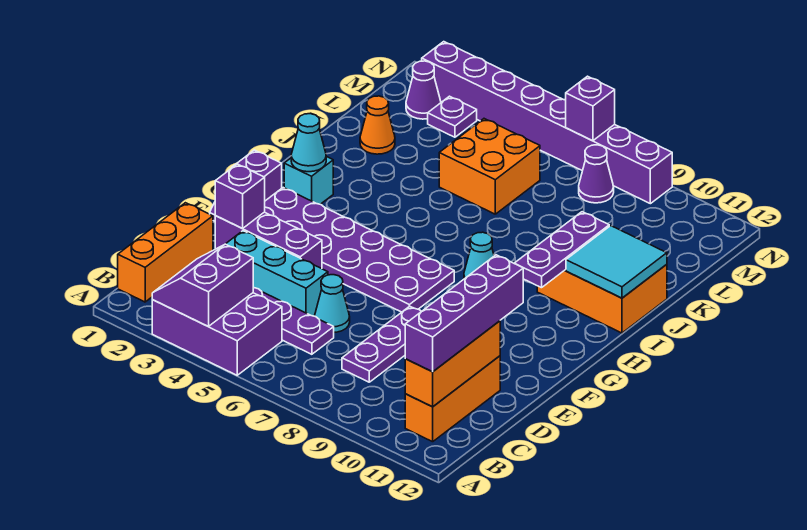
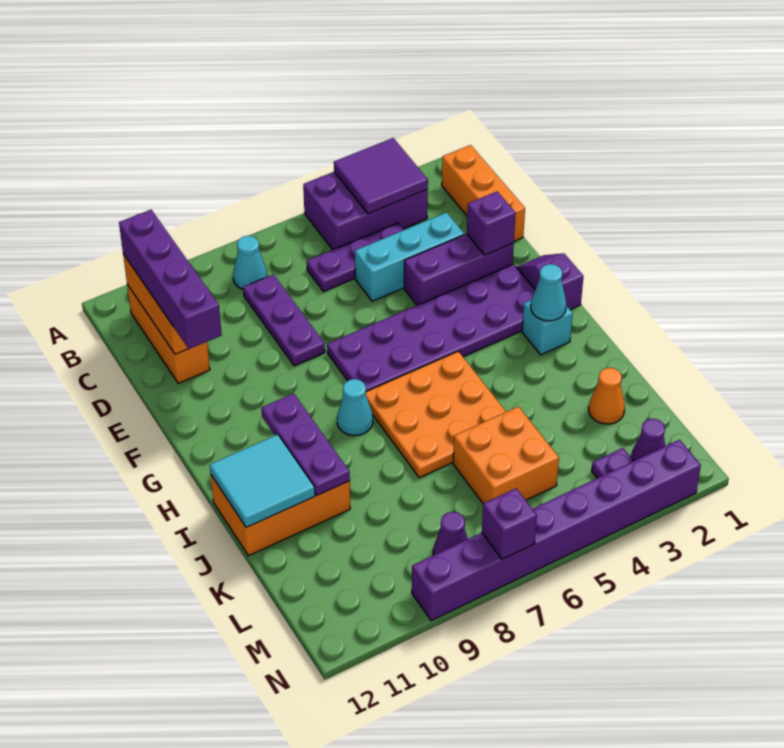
purple slope A3:B4 level 2 top 4 -> purple tile A3:B4 level 2
cyan cone D6 level 1 -> cyan cone B8 level 1
none -> orange plate H5:J7 level 1

